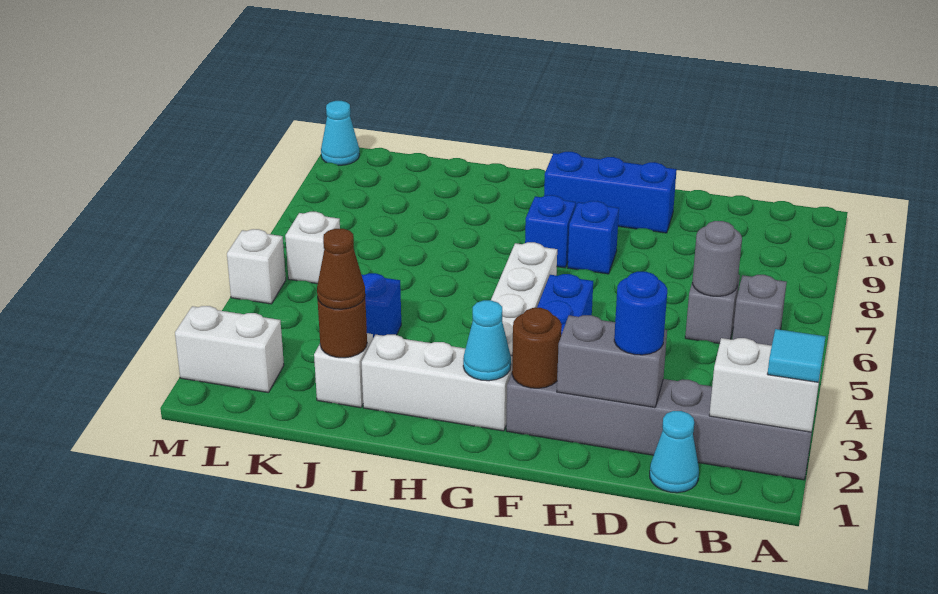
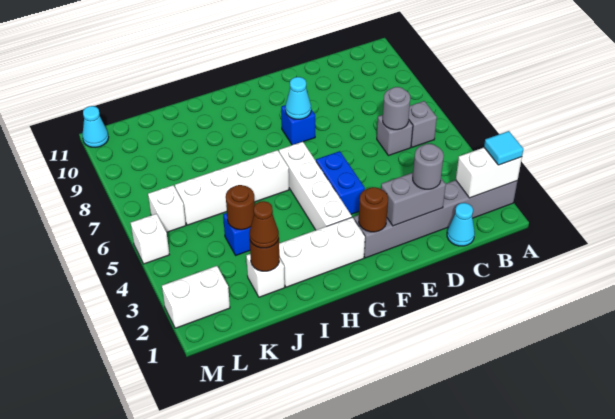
blue round brick D2 level 3 -> grey round brick D2 level 3
blue brick E10:G10 level 1 -> none
cyan cone G2 level 2 -> cyan cone F8 level 2
blue brick G8 level 1 -> none
none -> white brick H6:K6 level 1
none -> brown round brick J4 level 2

